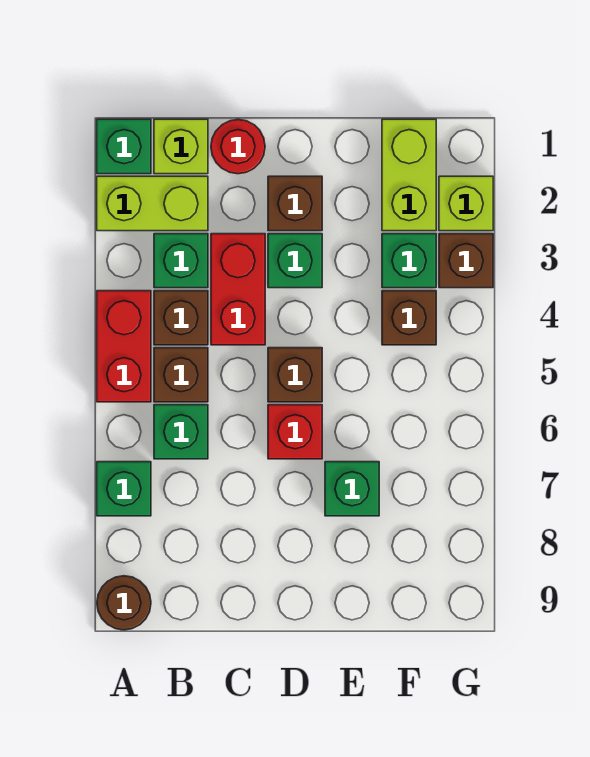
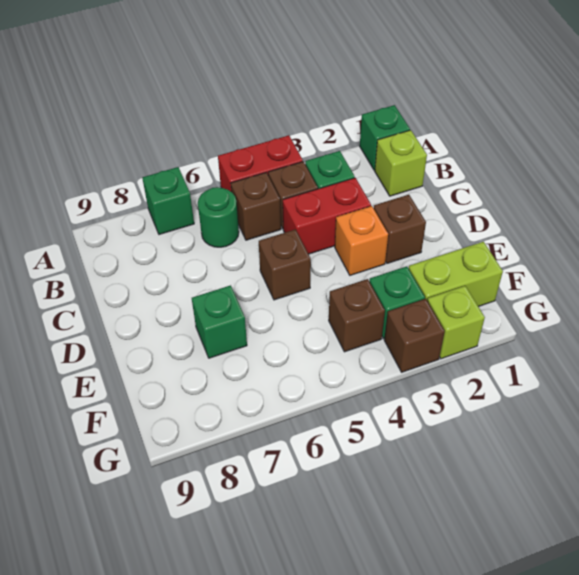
lime brick A2:B2 level 1 -> none
brown round brick A9 level 1 -> none
green brick B6 level 1 -> green round brick B6 level 1
red round brick C1 level 1 -> none
green brick D3 level 1 -> orange brick D3 level 1
red brick D6 level 1 -> none

